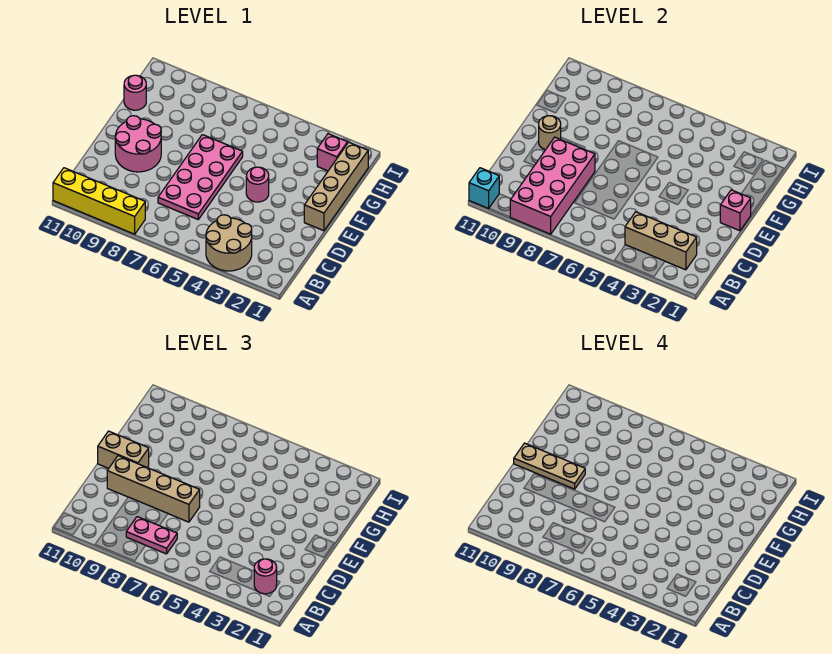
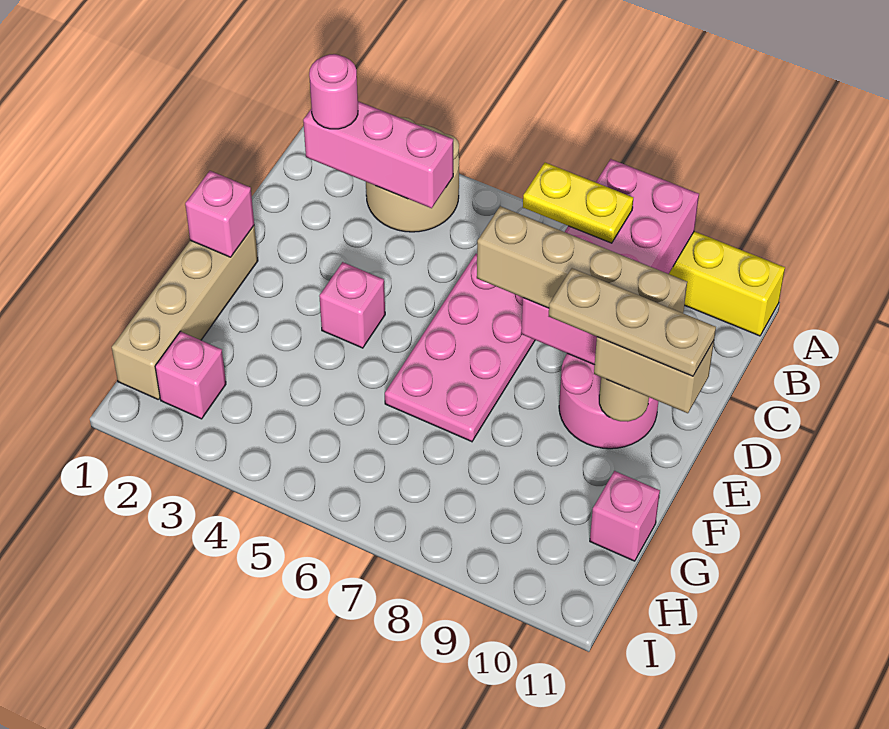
cyan brick A11 level 2 -> none
tan brick B2:B4 level 2 -> pink brick B2:B4 level 2
pink plate B7:B8 level 3 -> yellow plate B7:B8 level 3
pink round brick E4 level 1 -> pink brick E4 level 1
pink round brick G11 level 1 -> pink brick G11 level 1

